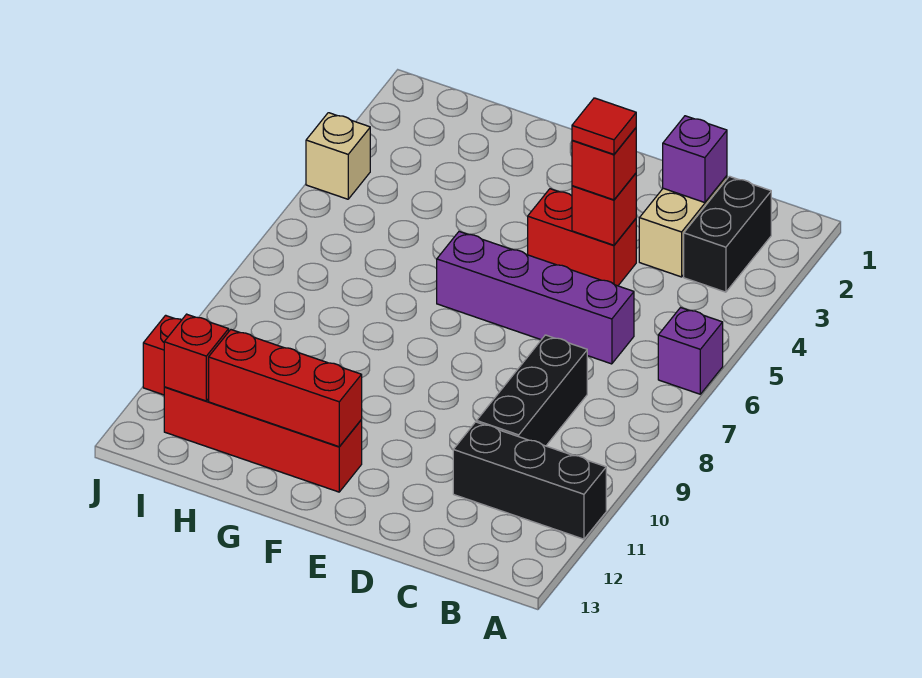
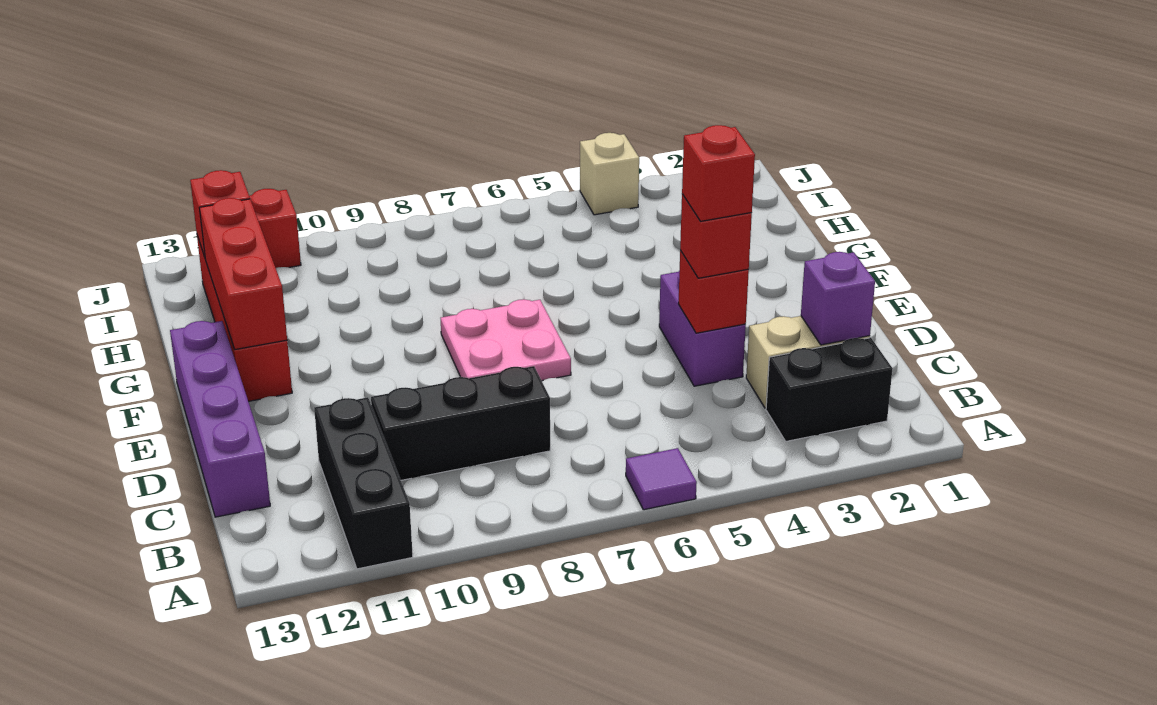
purple brick A6 level 1 -> purple tile A6 level 1
purple brick C6:F6 level 1 -> purple brick C13:F13 level 1
red brick D4:E4 level 1 -> purple brick D4:E4 level 1
red tile D4 level 4 -> red brick D4 level 4
none -> pink plate E7:F8 level 1

